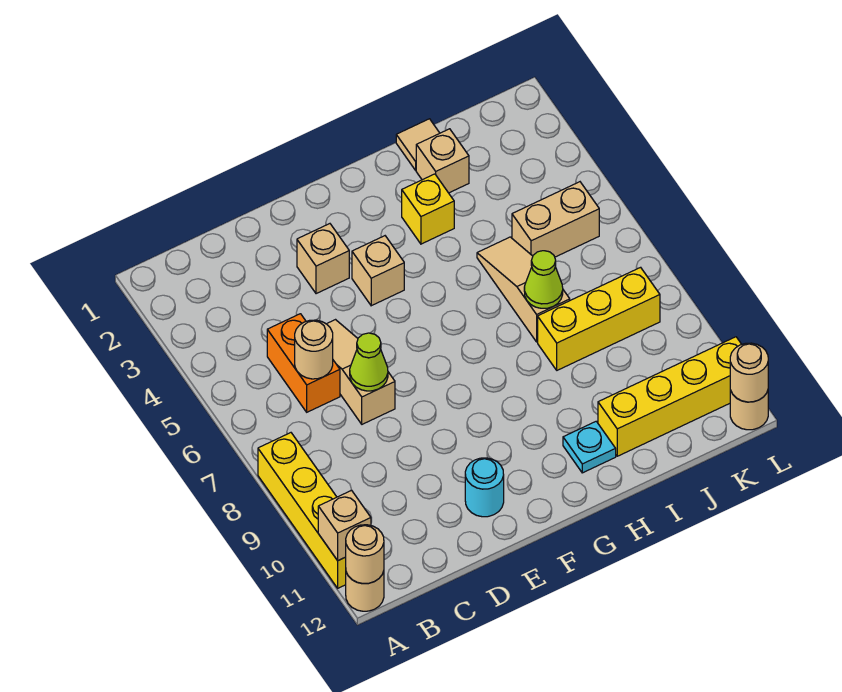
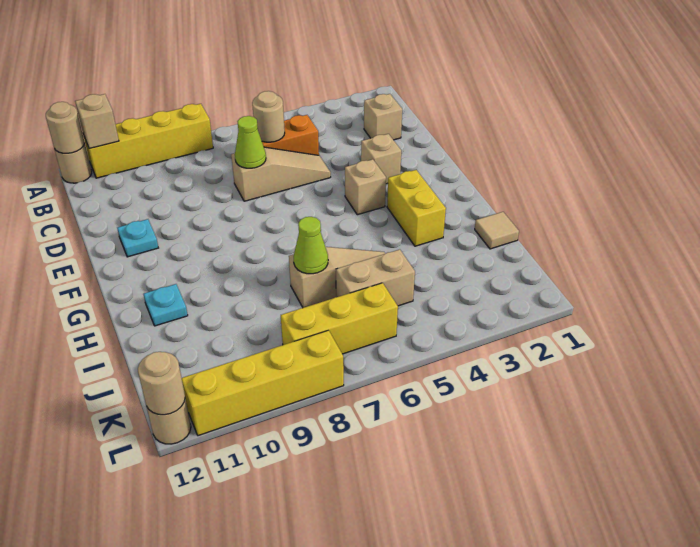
cyan round brick E11 level 1 -> cyan plate E11 level 1
yellow brick H3 level 1 -> yellow brick G3:H3 level 1
tan brick I2 level 1 -> tan brick C2 level 1
yellow brick I8:K8 level 1 -> yellow brick K6:K8 level 1
yellow brick I11:L11 level 1 -> yellow brick L8:L11 level 1
tan brick J5:K5 level 1 -> tan brick J5:J6 level 1

